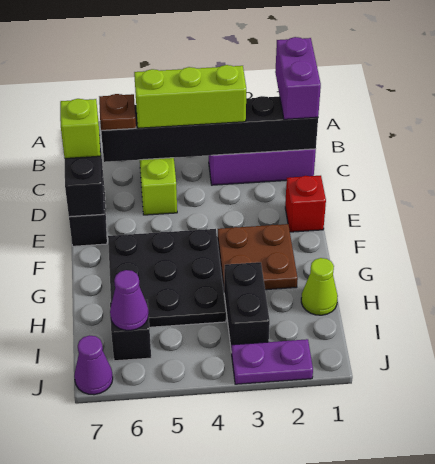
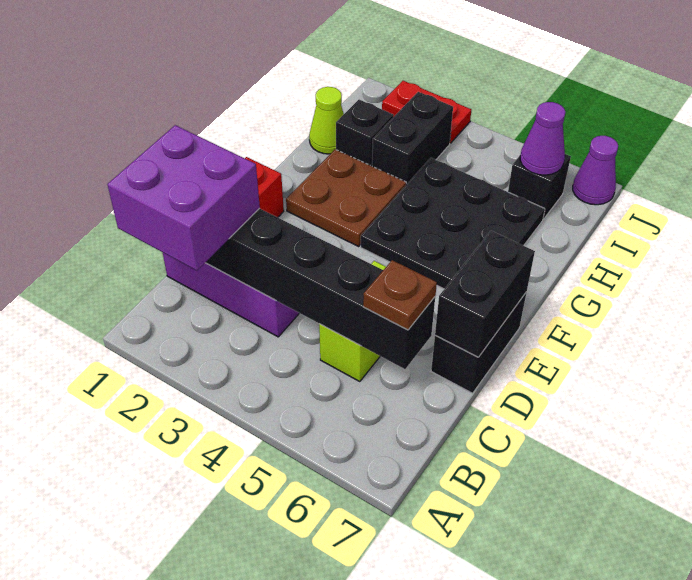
purple brick B1:C1 level 3 -> purple brick B1:C2 level 3
lime brick C3:C5 level 3 -> none
lime brick D7 level 3 -> none
none -> black brick H2 level 1
purple plate J2:J3 level 1 -> red plate J2:J3 level 1

